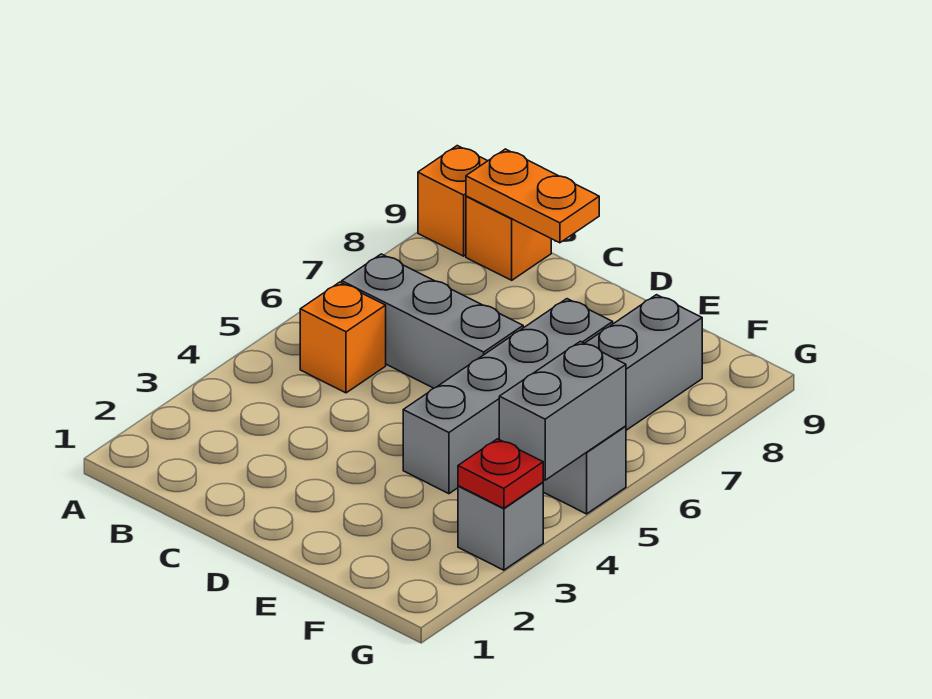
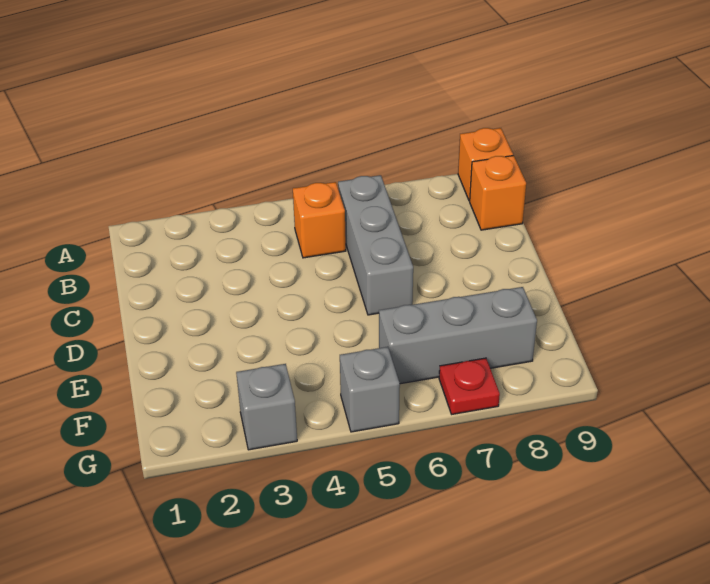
orange plate B9:C9 level 2 -> none
grey brick E4:E7 level 1 -> none
red plate G3 level 2 -> red plate G7 level 1
grey brick G4:G5 level 2 -> none

